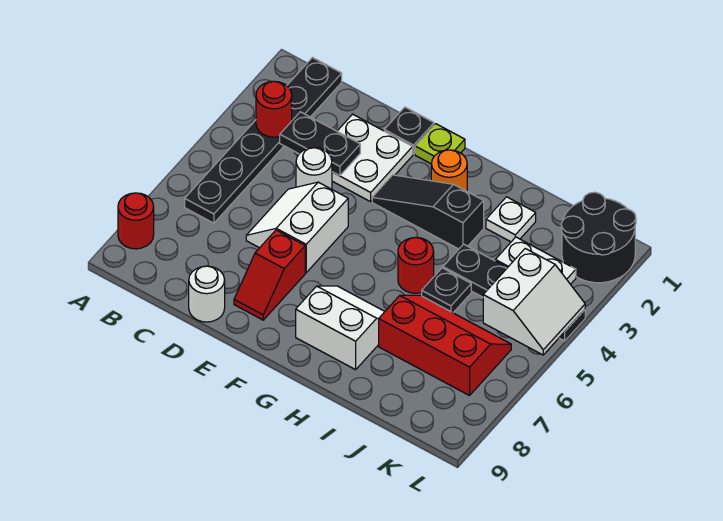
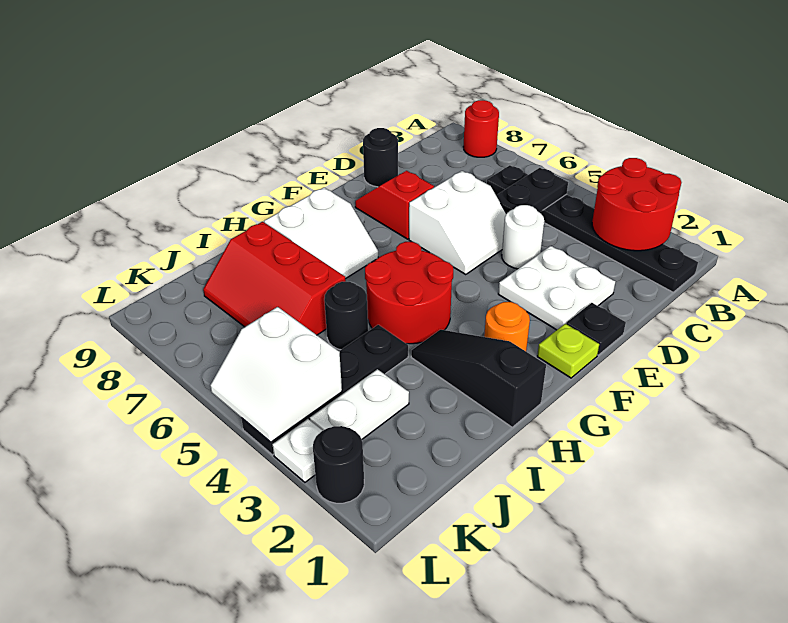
red round brick B3 level 2 -> red round brick A2:B3 level 2
black plate C3:D3 level 2 -> black plate B5:C5 level 2
white slope D5:E6 level 1 top E -> white slope D5:E6 level 1 top 6
white round brick D9 level 1 -> black round brick D9 level 1
black slope F3:H3 level 1 top H -> black slope H1:H3 level 1 top 1
red round brick H5 level 1 -> red round brick G4:H5 level 1
white plate I2 level 1 -> white plate L3 level 1
black plate I5 level 1 -> black round brick I5 level 1
red slope I6:K7 level 1 top 7 -> red slope I6:J8 level 1 top I
black round brick K1:L2 level 1 -> black round brick L2 level 1

